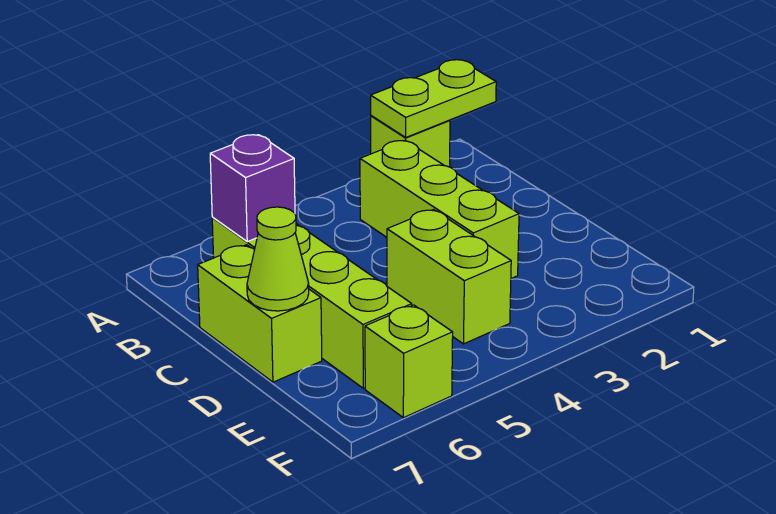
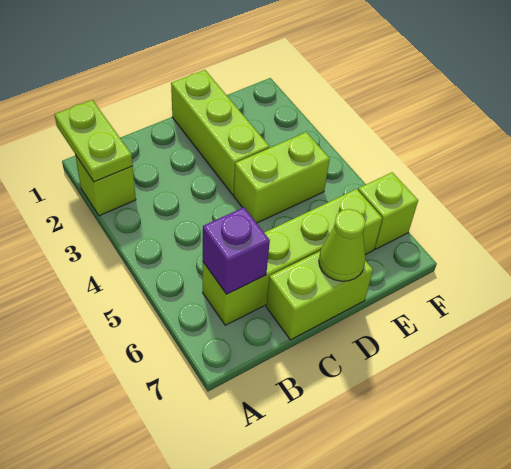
lime brick B3:D3 level 1 -> lime brick D1:D3 level 1

